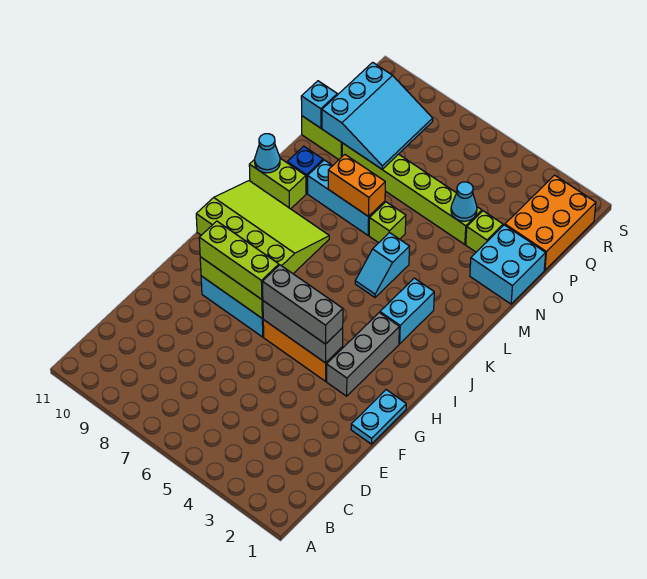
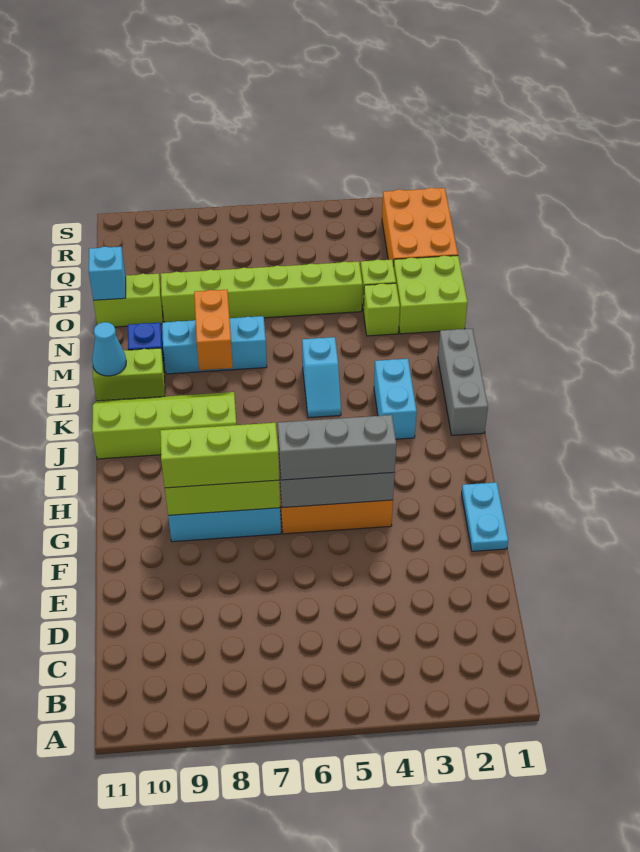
grey brick G3:I3 level 1 -> grey brick J1:L1 level 1
lime slope I8:K11 level 1 top I -> lime slope J8:K11 level 1 top J
lime brick M6 level 1 -> lime brick N3 level 1
orange brick M7:M8 level 2 -> orange brick L8:M8 level 2
cyan brick N1:O2 level 1 -> lime brick N1:O2 level 1
cyan cone O4 level 2 -> none
cyan slope O8:Q10 level 2 top 10 -> none

